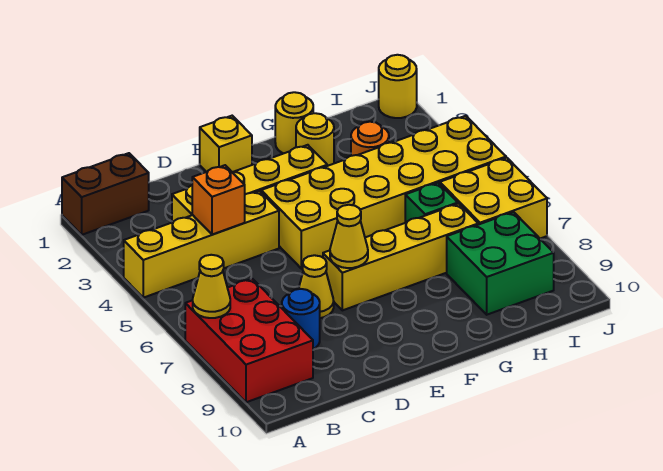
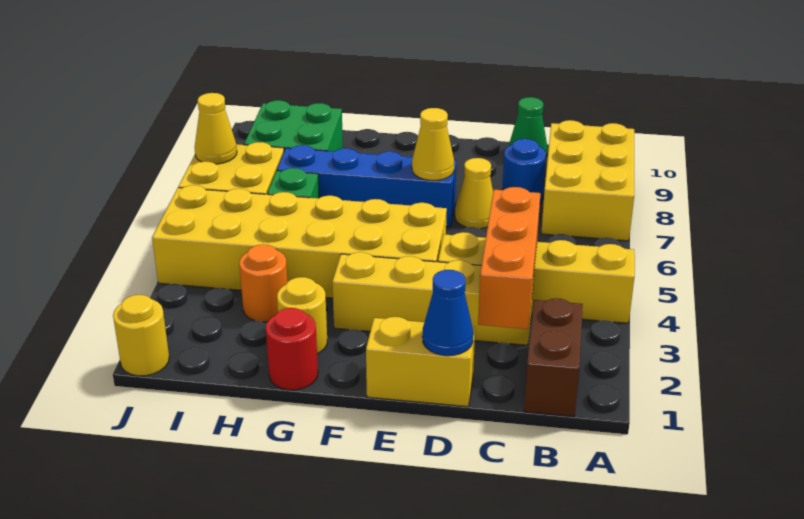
brown brick A1:B1 level 1 -> brown brick B1:B2 level 1
red brick A7:B9 level 1 -> yellow brick A7:B9 level 1
yellow cone A7 level 2 -> yellow cone J7 level 2
orange brick C4 level 2 -> orange brick C2:C4 level 2
none -> green cone C10 level 1
none -> blue cone D1 level 2
yellow brick E1 level 1 -> yellow brick D1:E1 level 1
yellow brick E7:H7 level 1 -> blue brick E7:H7 level 1
yellow round brick G1 level 1 -> red round brick G1 level 1

